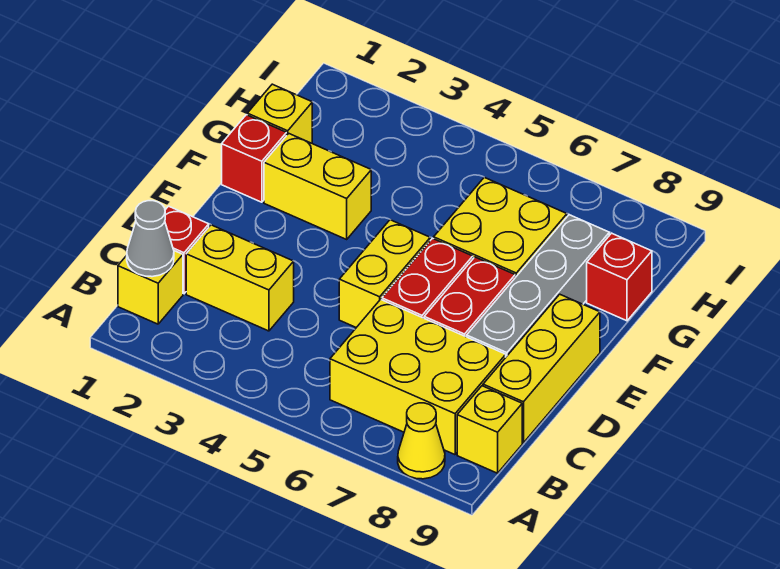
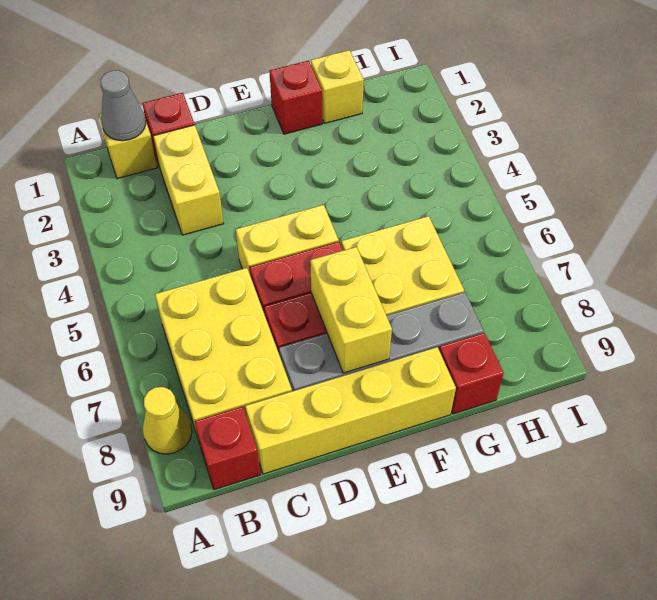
yellow brick B9 level 1 -> red brick B9 level 1
yellow brick C9:E9 level 1 -> yellow brick C9:F9 level 1
yellow brick F2:F3 level 1 -> yellow brick E7:E8 level 2

